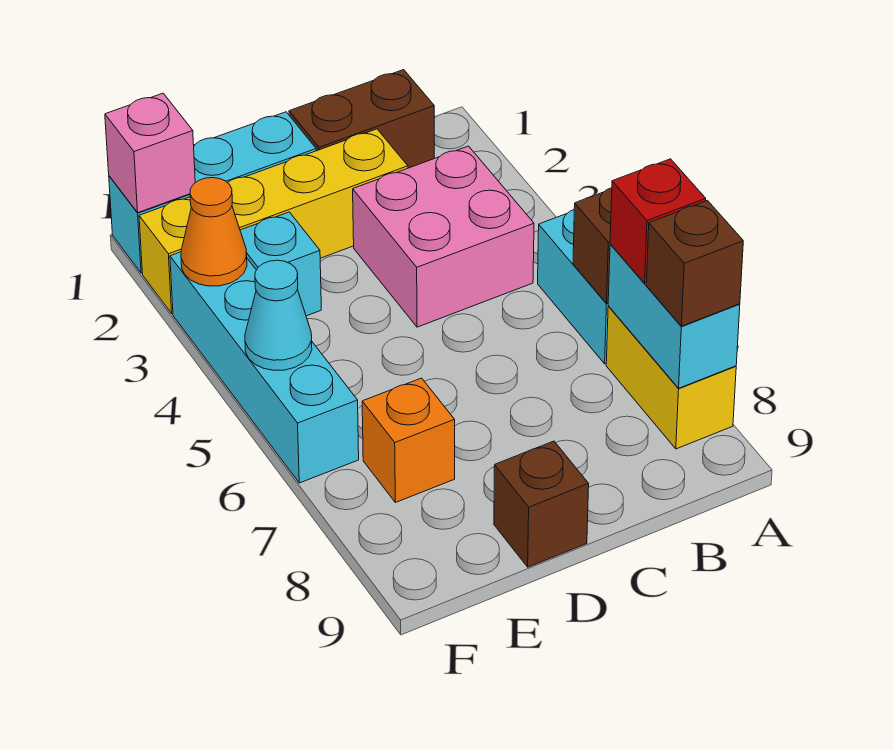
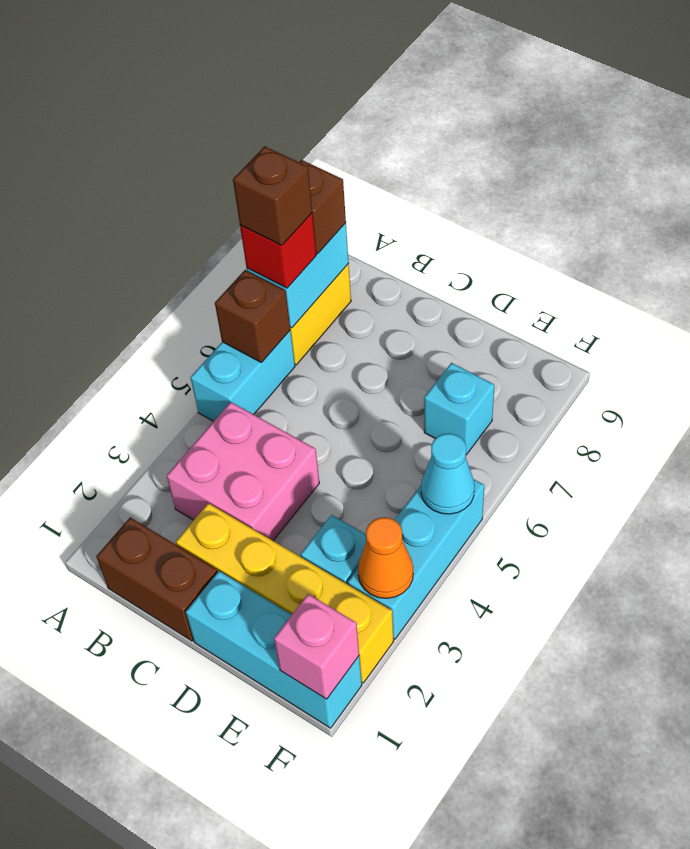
brown brick D9 level 1 -> brown brick A7 level 4
orange brick E7 level 1 -> cyan brick E7 level 1
cyan brick F3:F6 level 1 -> cyan brick F3:F5 level 1

